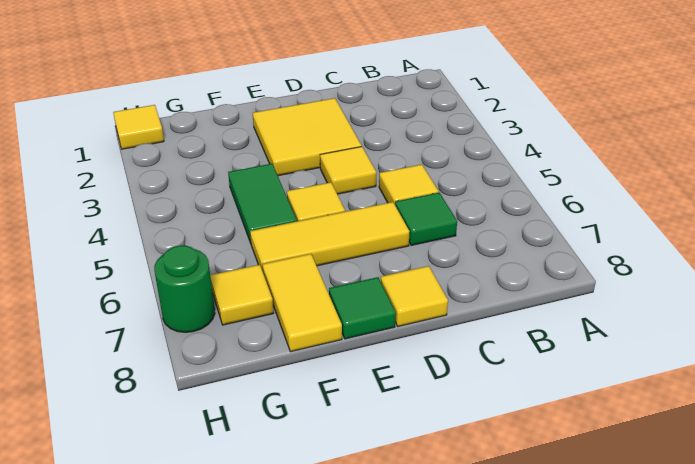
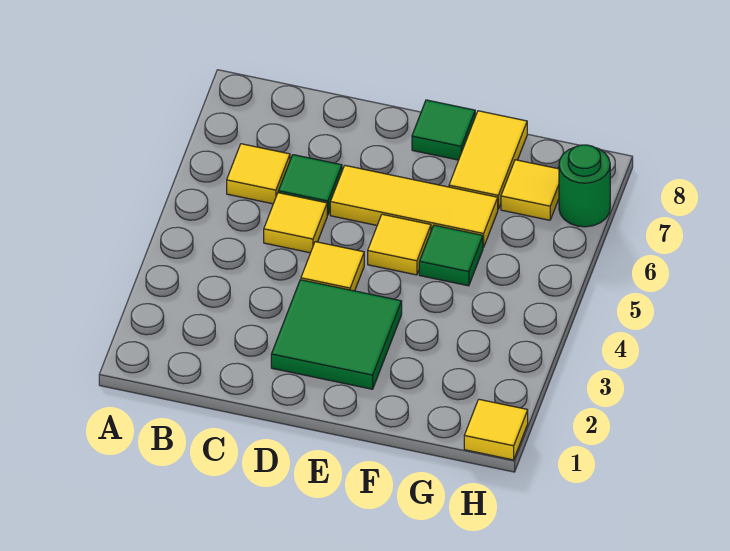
yellow tile D2:E3 level 1 -> green tile D2:E3 level 1
yellow tile D8 level 1 -> yellow tile B6 level 1
green tile F4:F5 level 1 -> green tile F5 level 1

